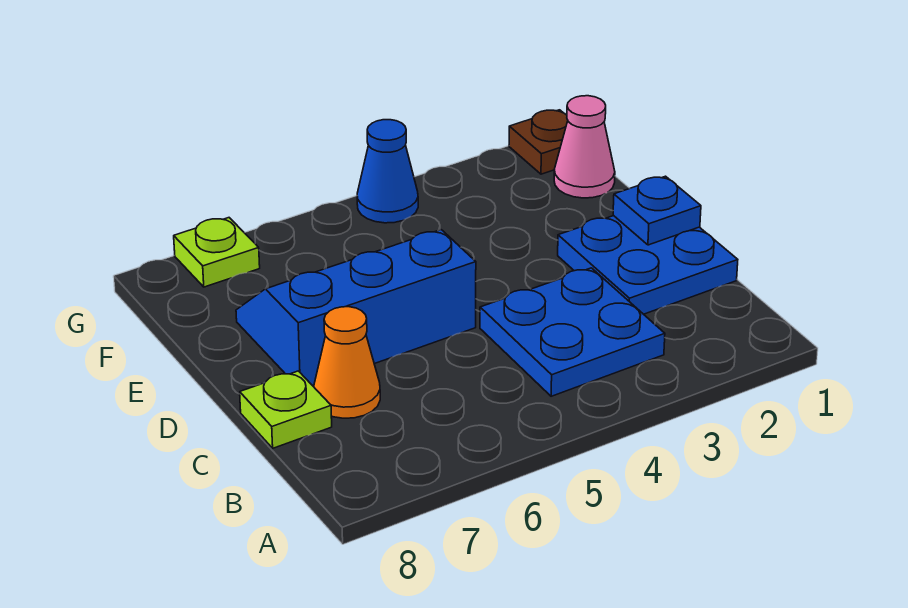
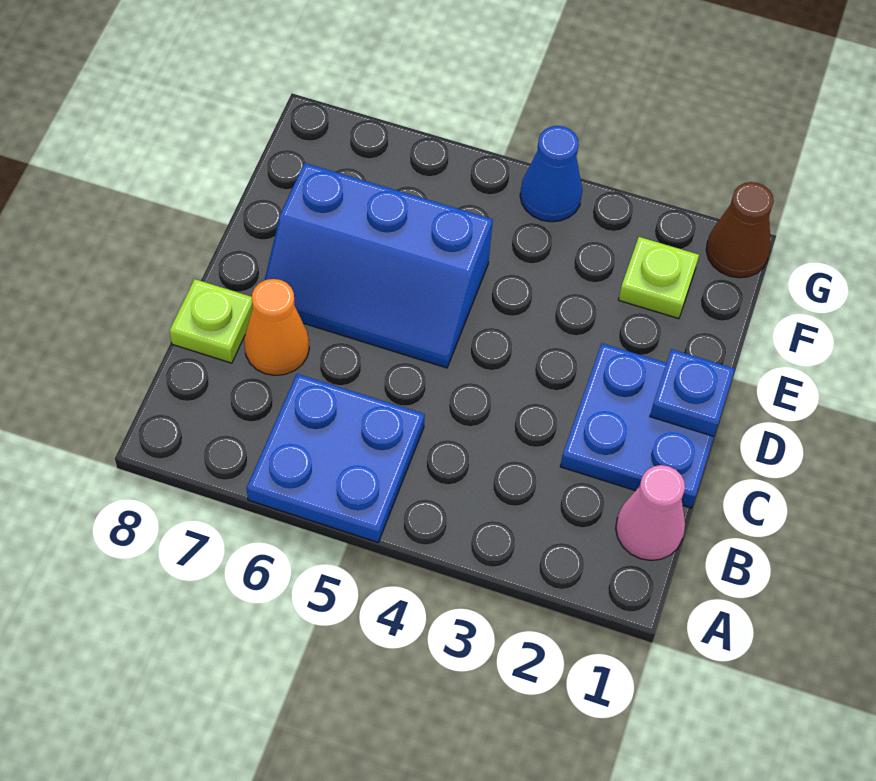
blue plate B3:C4 level 1 -> blue plate A5:B6 level 1
blue slope D5:E7 level 1 top D -> blue slope D5:E7 level 1 top E
pink cone F1 level 1 -> pink cone B1 level 1
brown plate G1 level 1 -> brown cone G1 level 1
lime plate G7 level 1 -> lime plate F2 level 1

